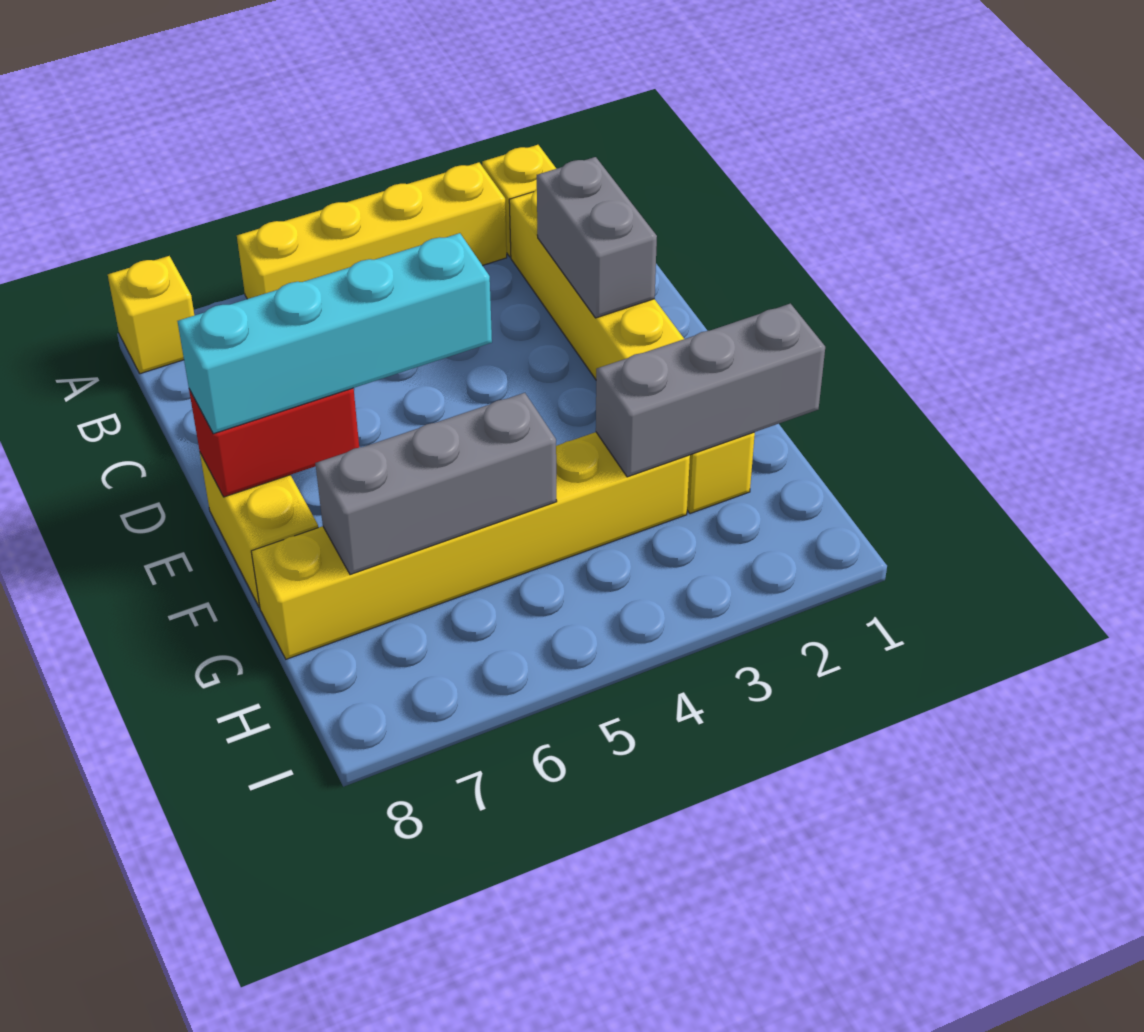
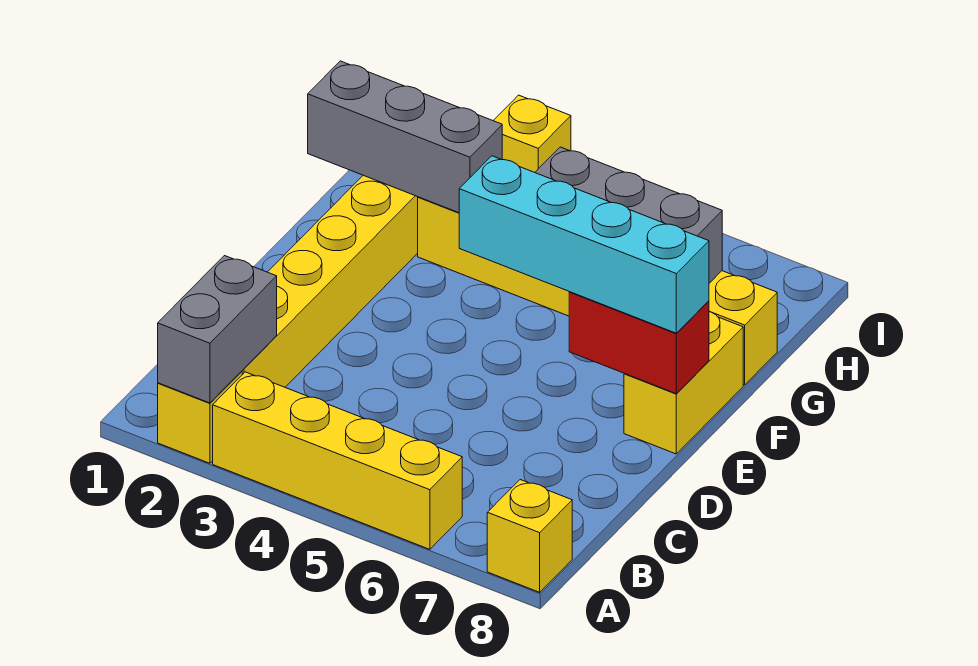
grey brick C2:D2 level 2 -> grey brick A2:B2 level 2
none -> yellow brick I3 level 1

